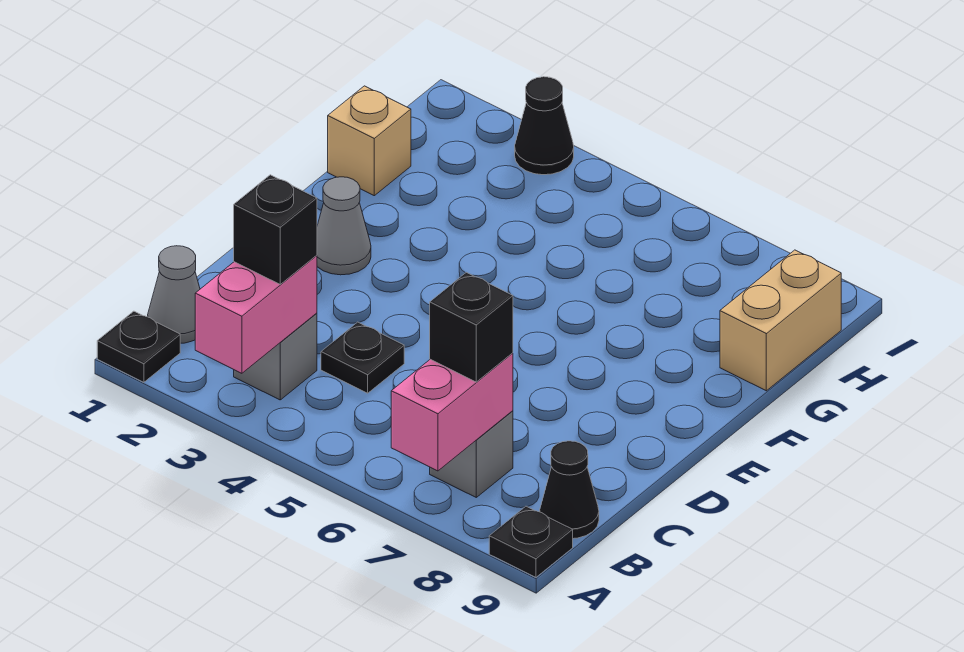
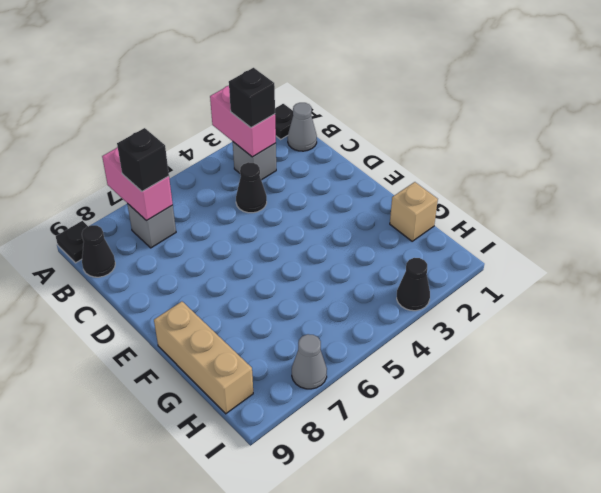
black plate C4 level 1 -> black cone C4 level 1
grey cone E2 level 1 -> grey cone I7 level 1
tan brick G9:H9 level 1 -> tan brick F9:H9 level 1

